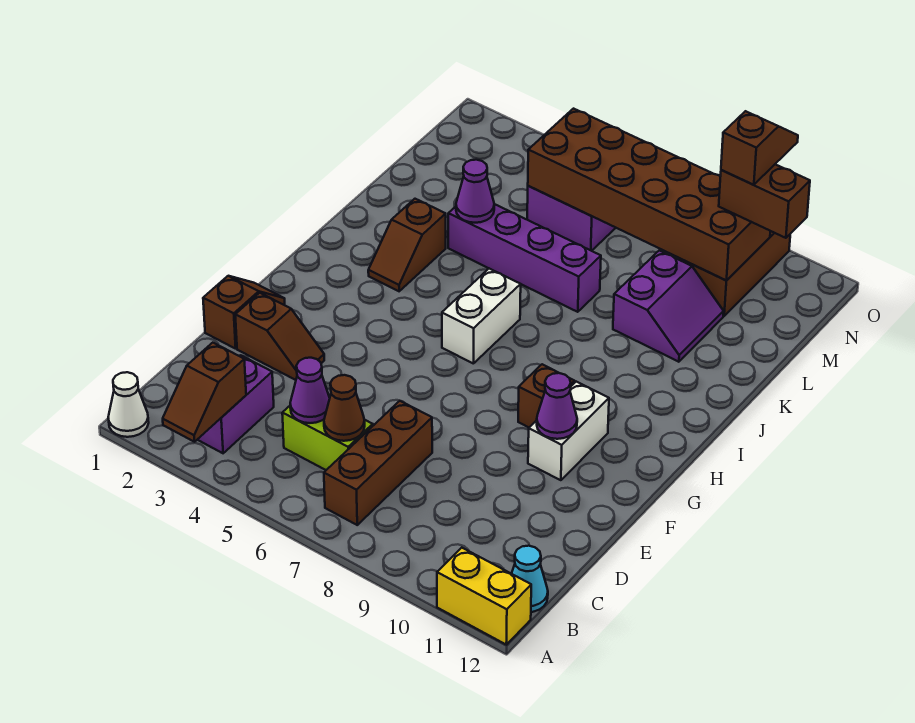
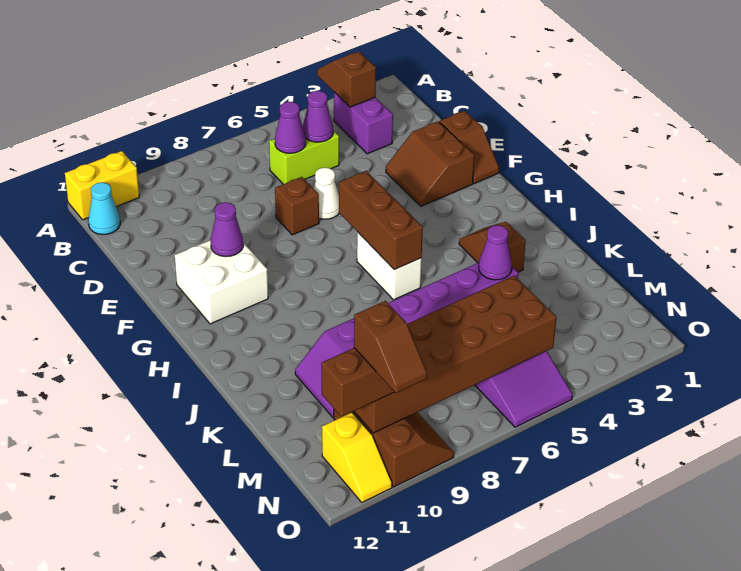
white cone A1 level 1 -> white cone E6 level 1
brown brick B7:D7 level 1 -> brown brick G6:I6 level 2
brown cone C6 level 2 -> purple cone C6 level 2
brown slope E2:E3 level 1 top 2 -> brown slope E2:F3 level 1 top 2
white brick F10:G10 level 1 -> white brick F10:G11 level 1
brown brick G9 level 1 -> brown brick E7 level 1
none -> yellow slope N11:O11 level 1 top N

